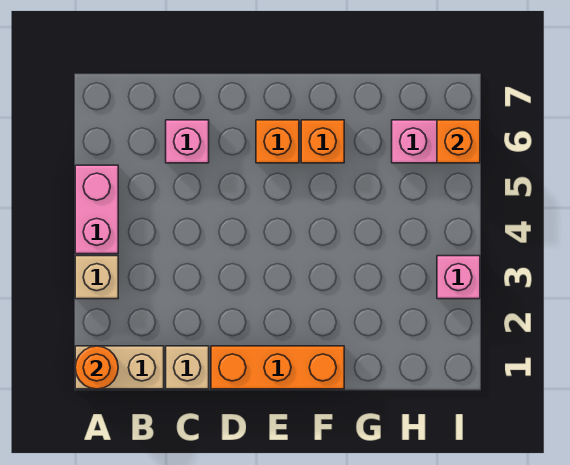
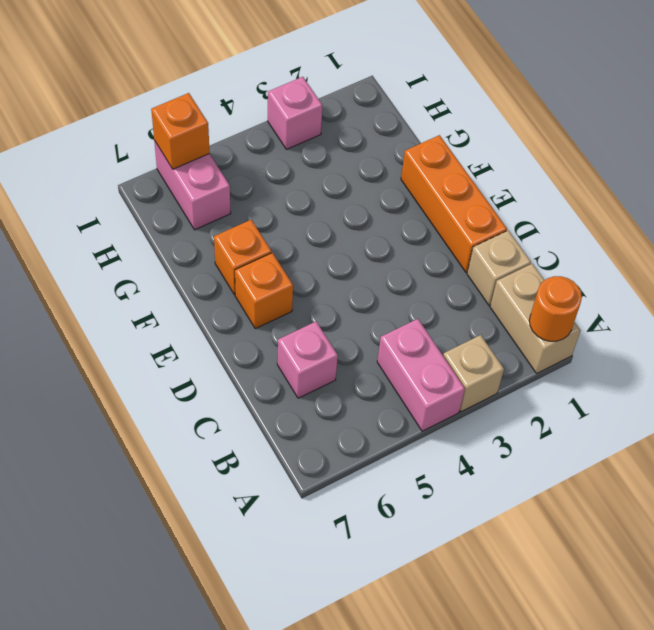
pink brick A4:A5 level 1 -> pink brick A4:B4 level 1

